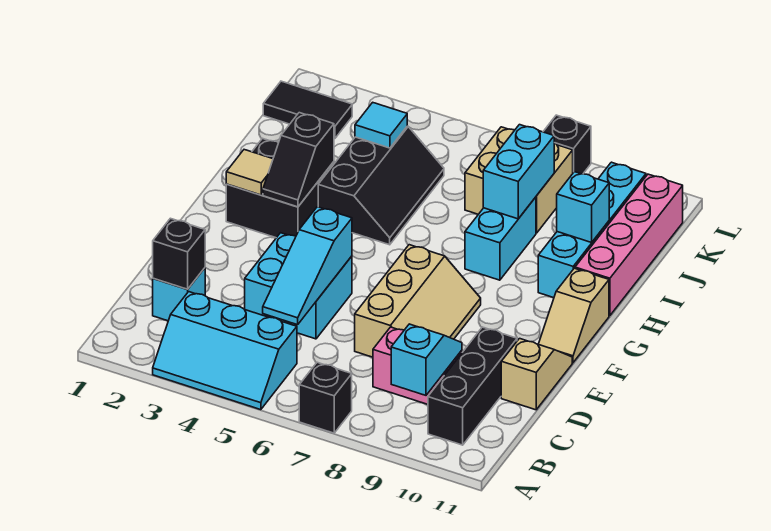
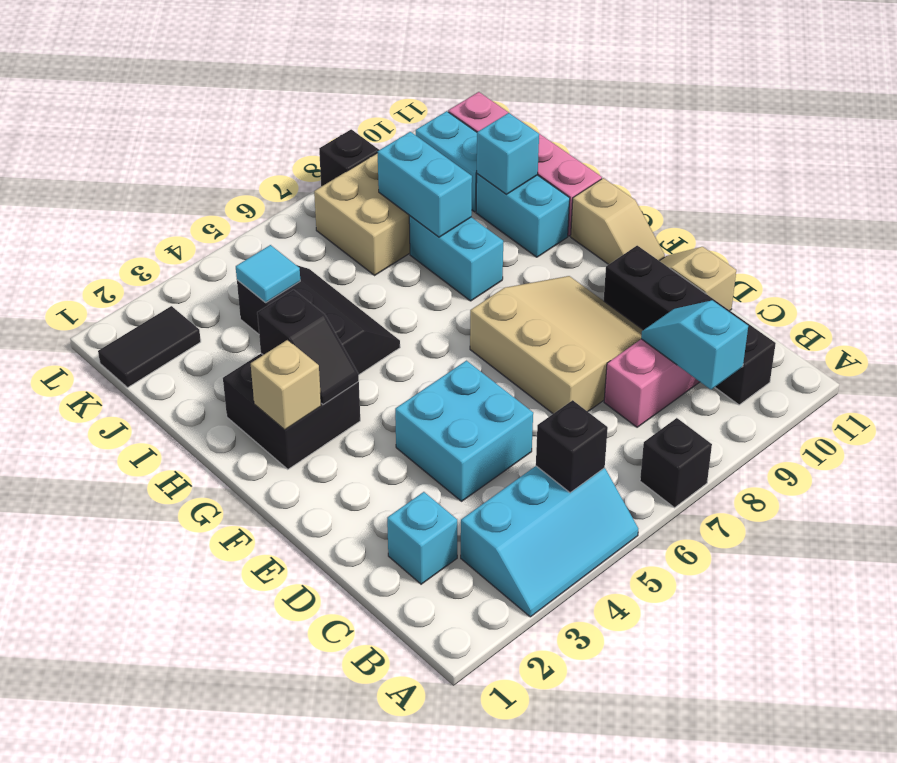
black brick B10:D10 level 1 -> black brick B10:E10 level 1
black brick C2 level 2 -> black brick B5 level 2
cyan slope C5:E5 level 2 top E -> none
tan slope D7:F8 level 1 top 7 -> tan slope D7:F9 level 1 top 7
tan tile G2 level 2 -> tan brick G2 level 2

